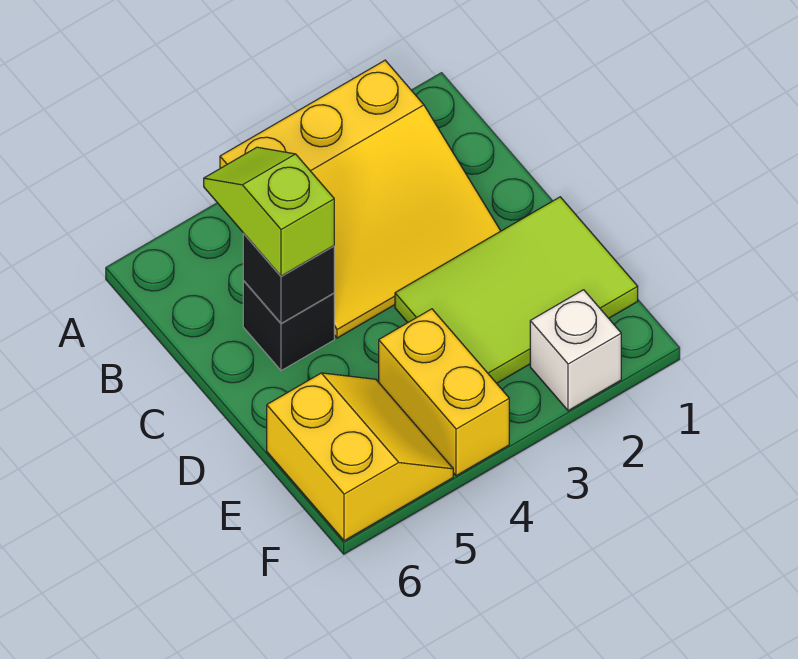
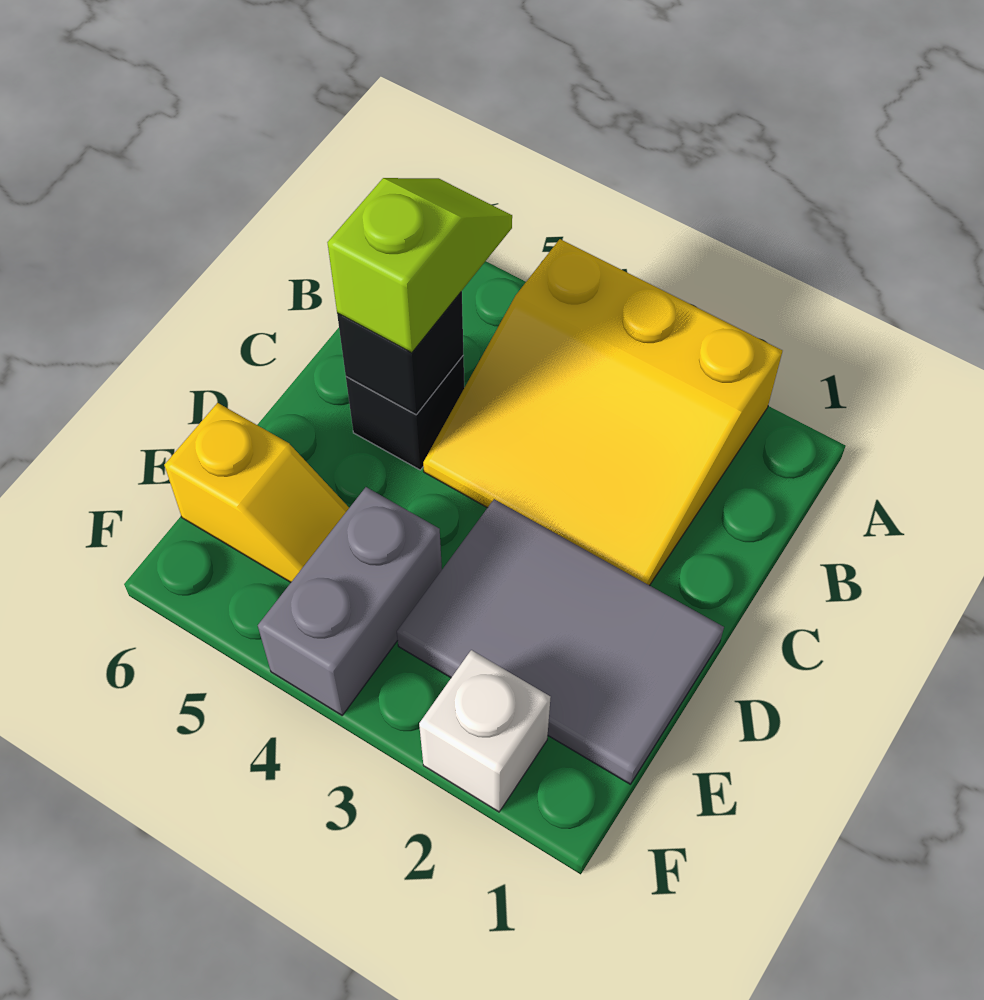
lime tile D1:E3 level 1 -> grey tile D1:E3 level 1
yellow brick E4:F4 level 1 -> grey brick E4:F4 level 1
yellow slope E5:F6 level 1 top 6 -> yellow slope E5:E6 level 1 top 6

